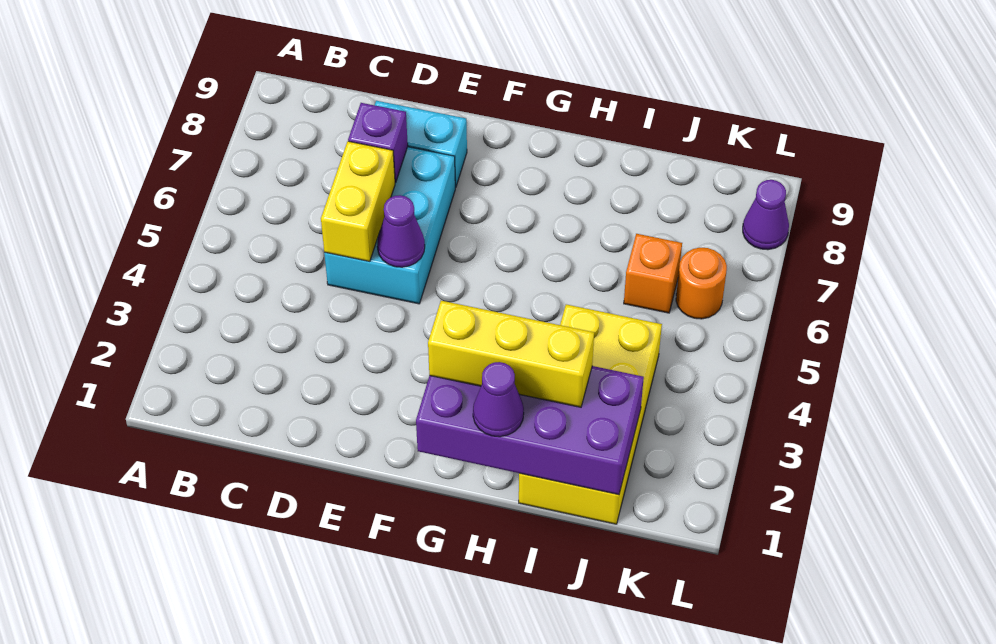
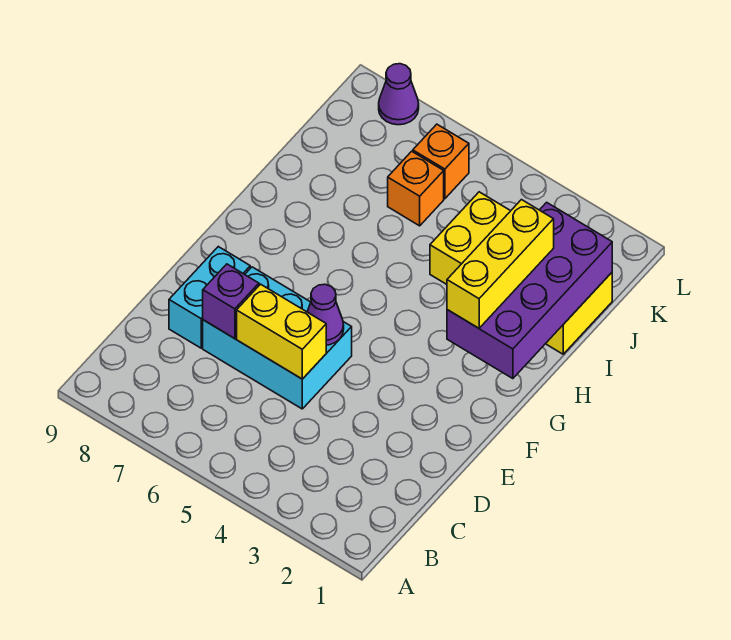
purple cone H1 level 3 -> none
orange round brick K6 level 1 -> orange brick K6 level 1

